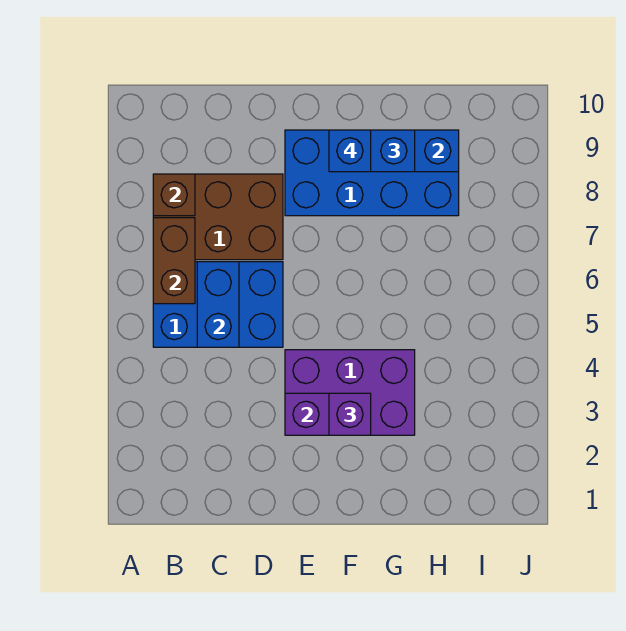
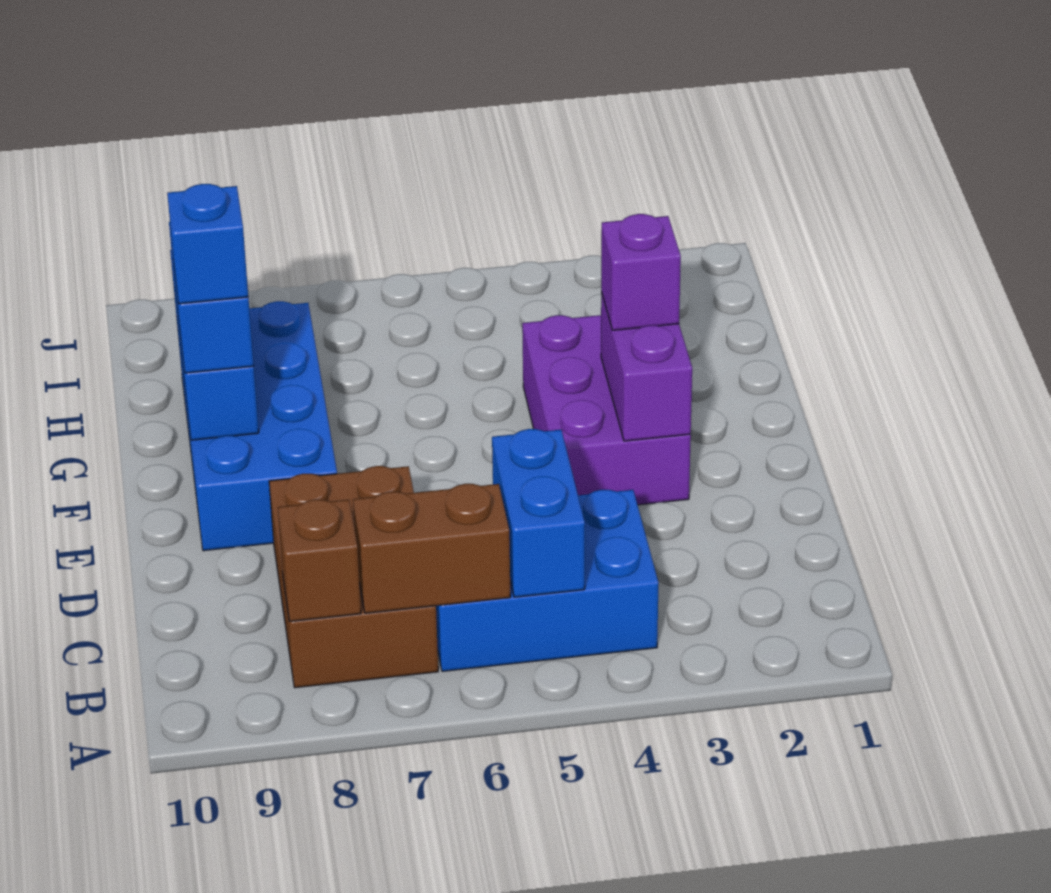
blue brick B5:D6 level 1 -> blue brick B4:C6 level 1
blue brick C5:C6 level 2 -> blue brick B5:C5 level 2

